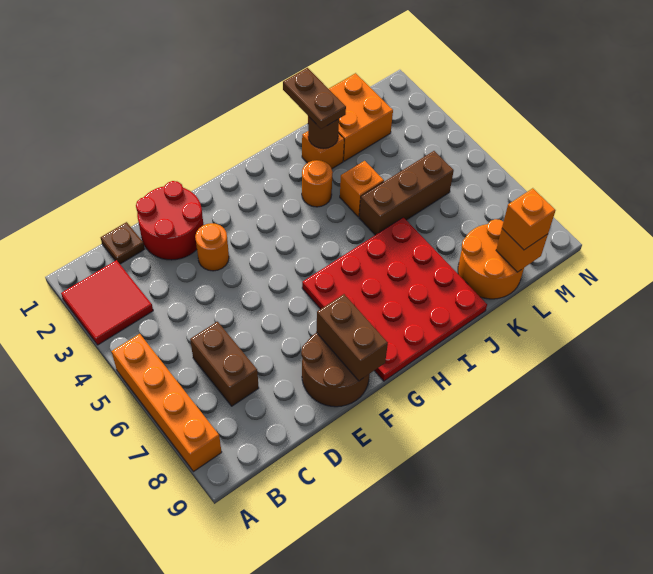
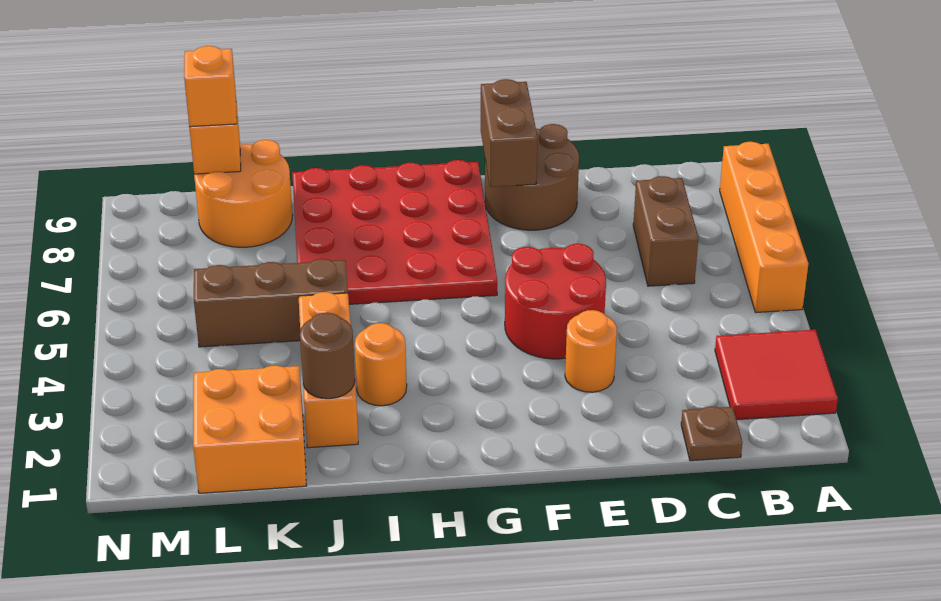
red round brick D1:E2 level 1 -> red round brick E4:F5 level 1
brown plate J1:J2 level 3 -> none

